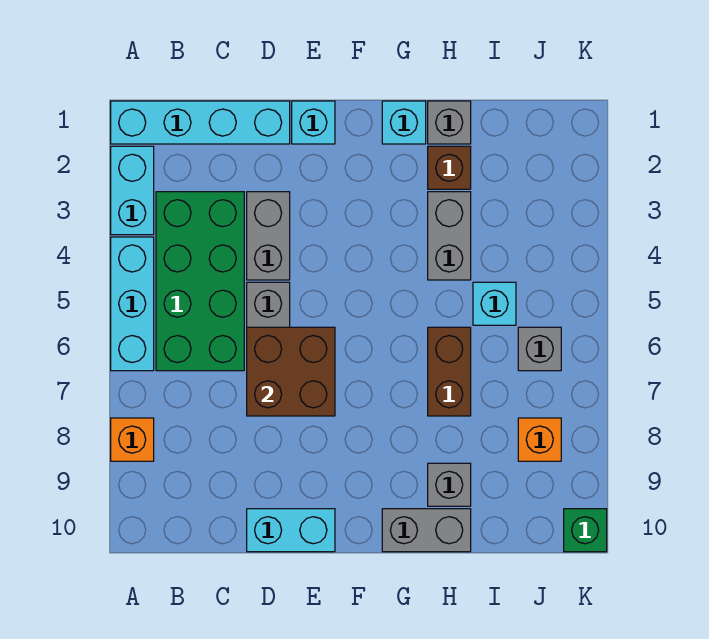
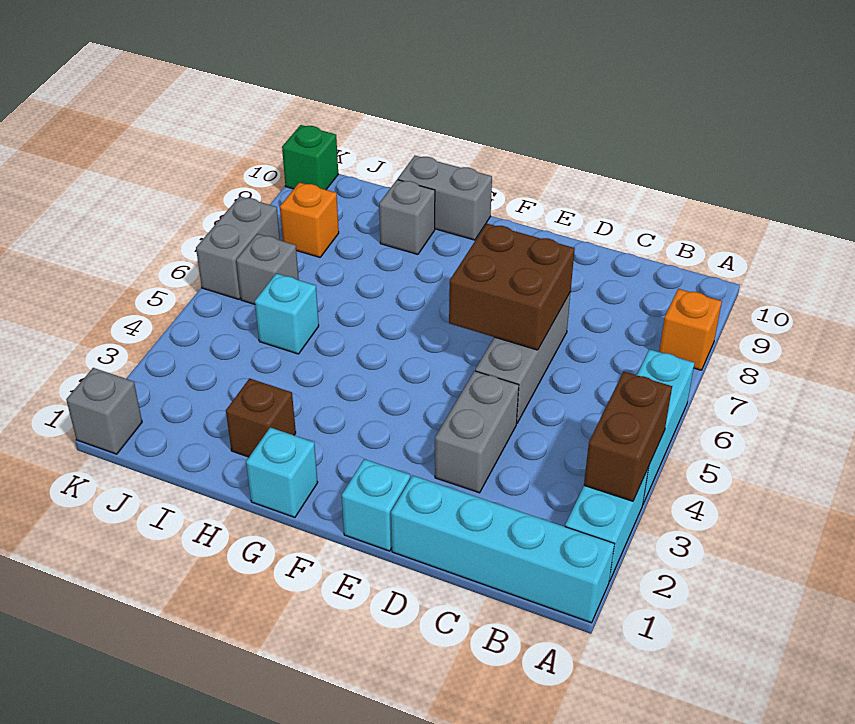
green brick B3:C6 level 1 -> none
cyan brick D10:E10 level 1 -> none
grey brick H1 level 1 -> grey brick K1 level 1
grey brick H3:H4 level 1 -> grey brick K6:K7 level 1
brown brick H6:H7 level 1 -> brown brick A3:A4 level 2

